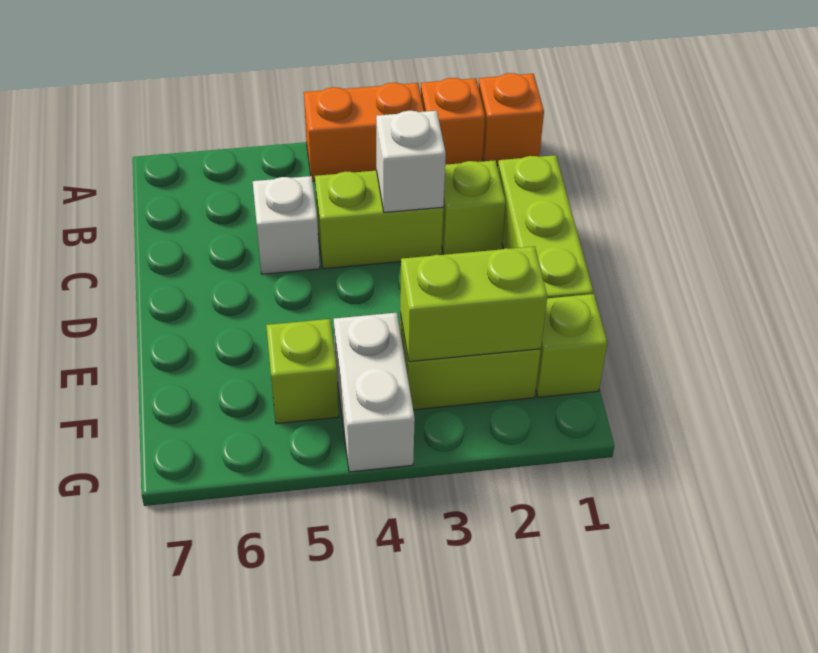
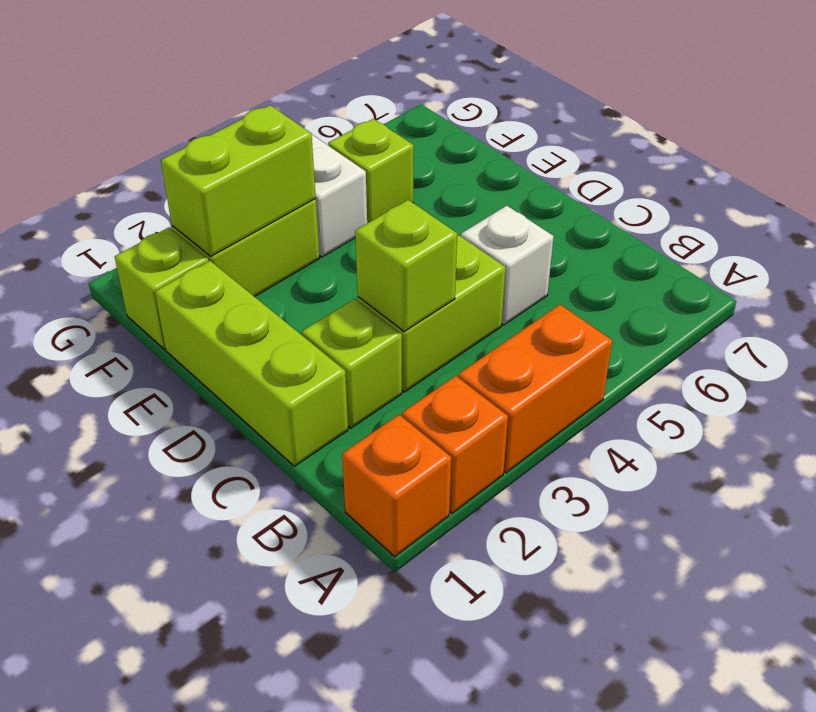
white brick C3 level 2 -> lime brick C3 level 2

